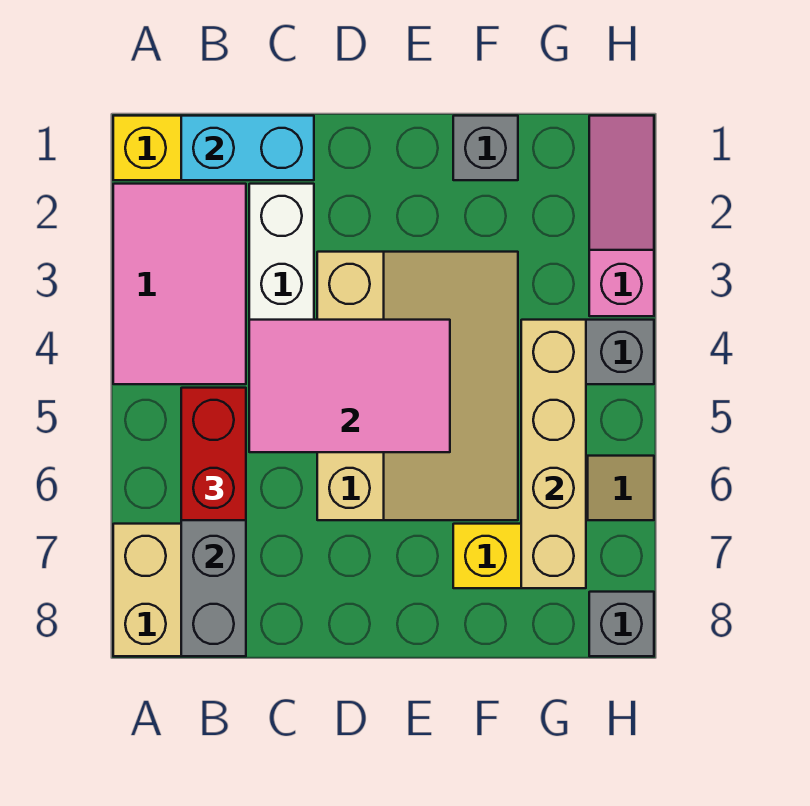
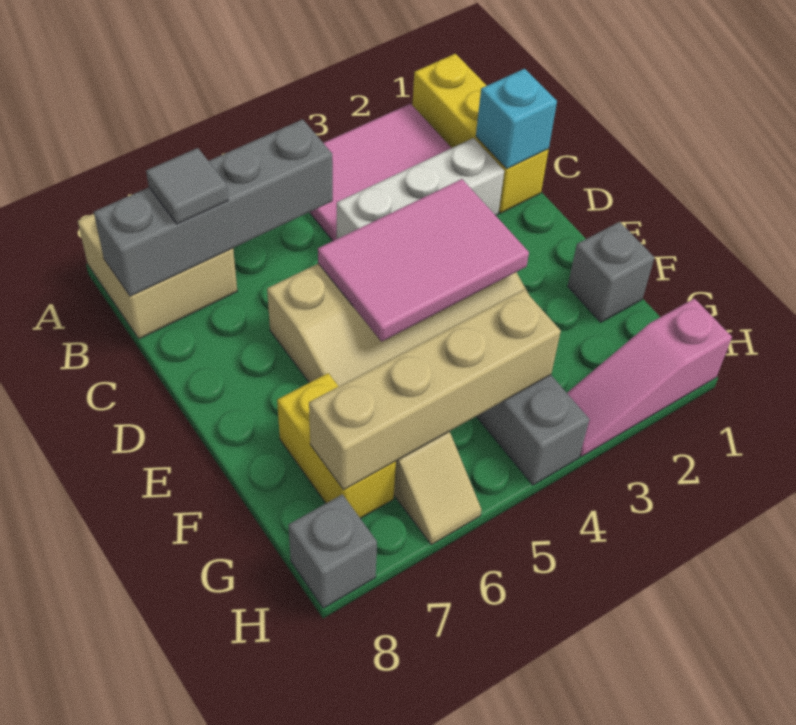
cyan brick B1:C1 level 2 -> cyan brick C1 level 2
red brick B5:B6 level 3 -> none
none -> grey tile B7 level 3
pink tile C4:E5 level 2 -> pink tile D3:E5 level 2
pink slope H1:H3 level 1 top 3 -> pink slope H1:H3 level 1 top 1

